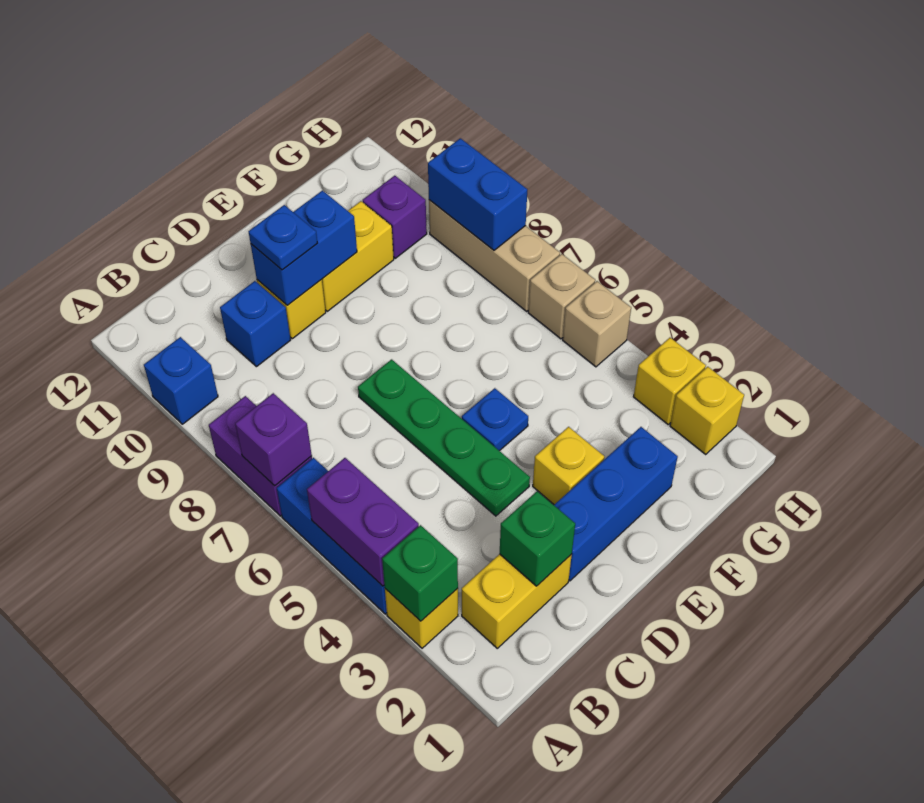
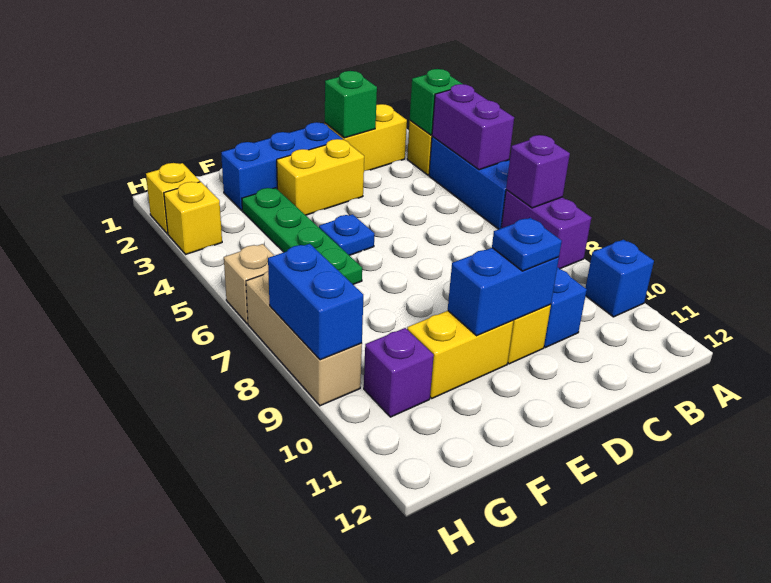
green plate D4:D7 level 1 -> green plate F3:F6 level 1
yellow brick E3 level 1 -> yellow brick D3:E3 level 1
tan brick H5 level 1 -> none

